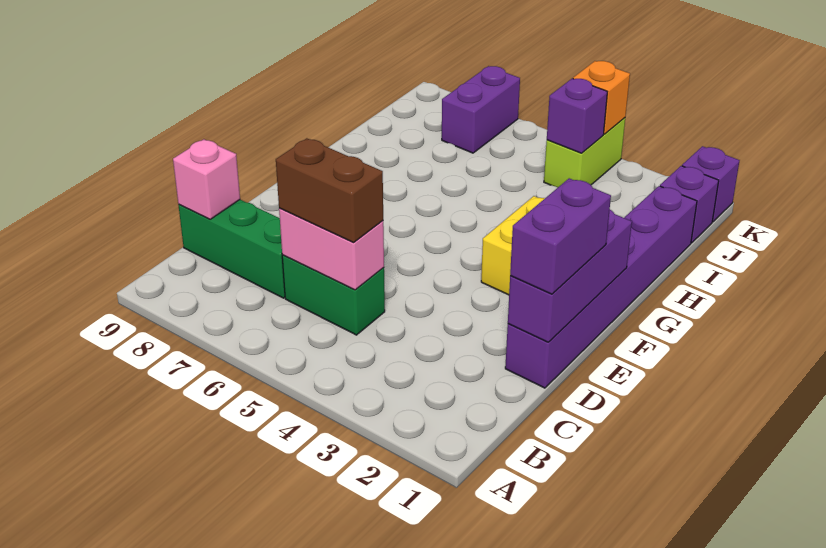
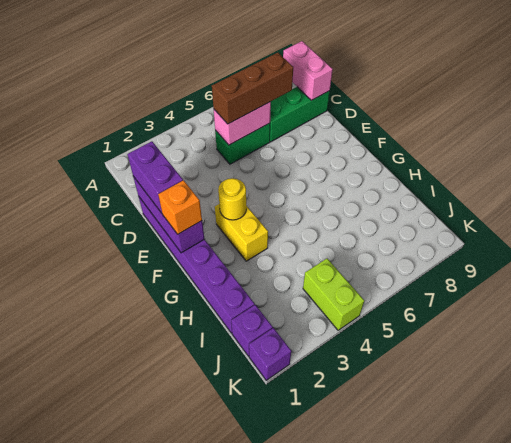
brown brick C5:C6 level 3 -> brown brick C5:C7 level 3
pink brick C9 level 2 -> pink brick B9:C9 level 2
none -> yellow round brick F3 level 2
purple brick J4 level 2 -> none
purple brick J7:K7 level 1 -> none
orange brick K4 level 2 -> orange brick F1 level 3

